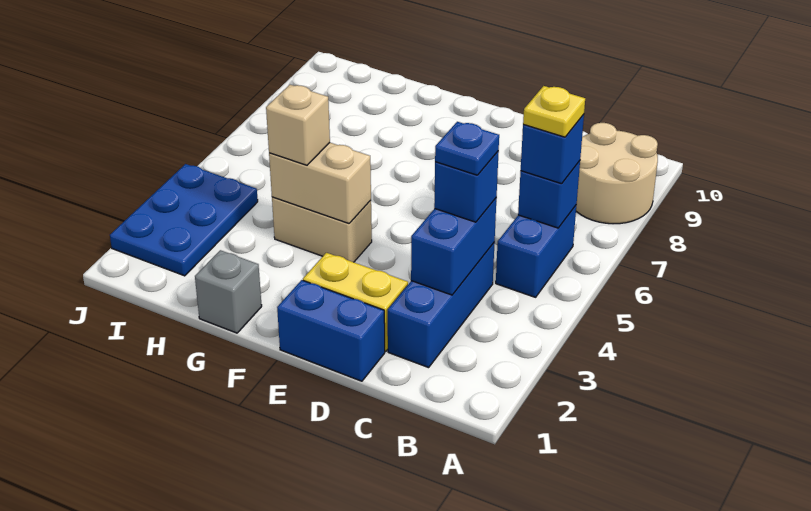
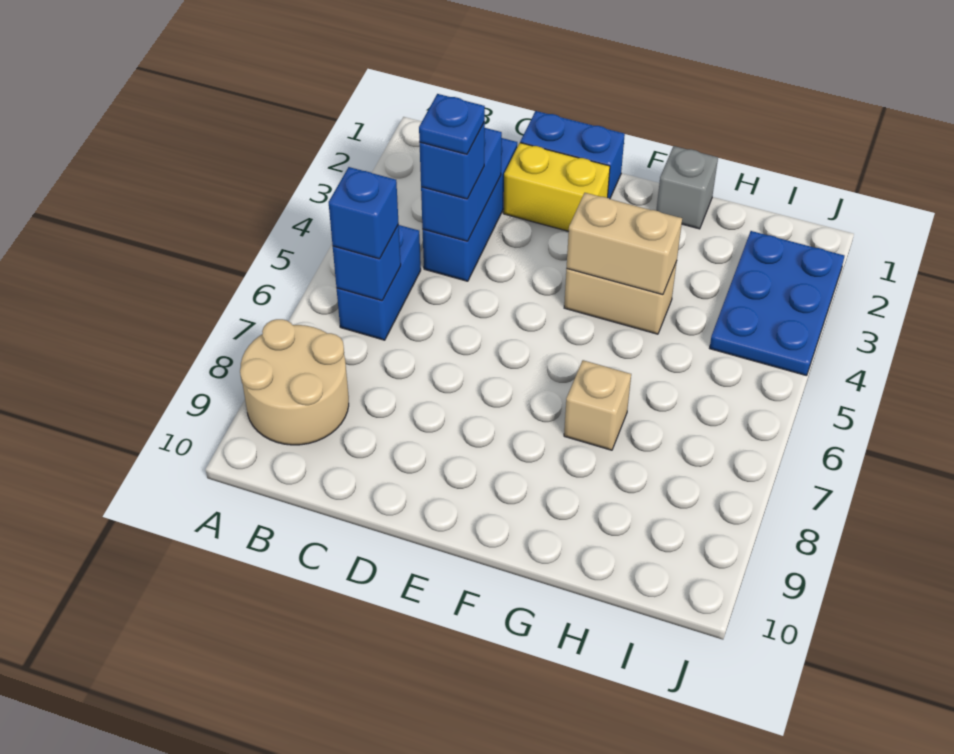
yellow plate B6 level 4 -> none
tan brick G4 level 3 -> tan brick G7 level 1

